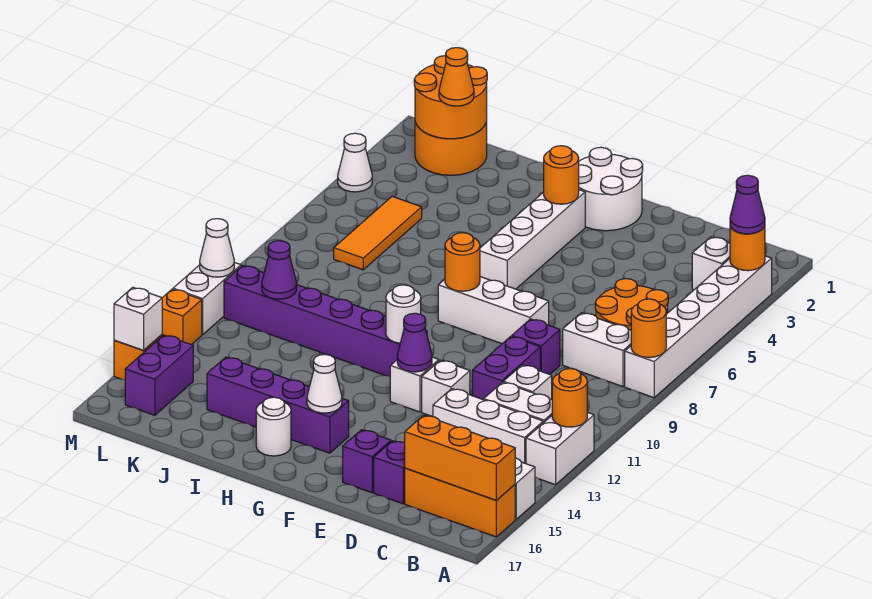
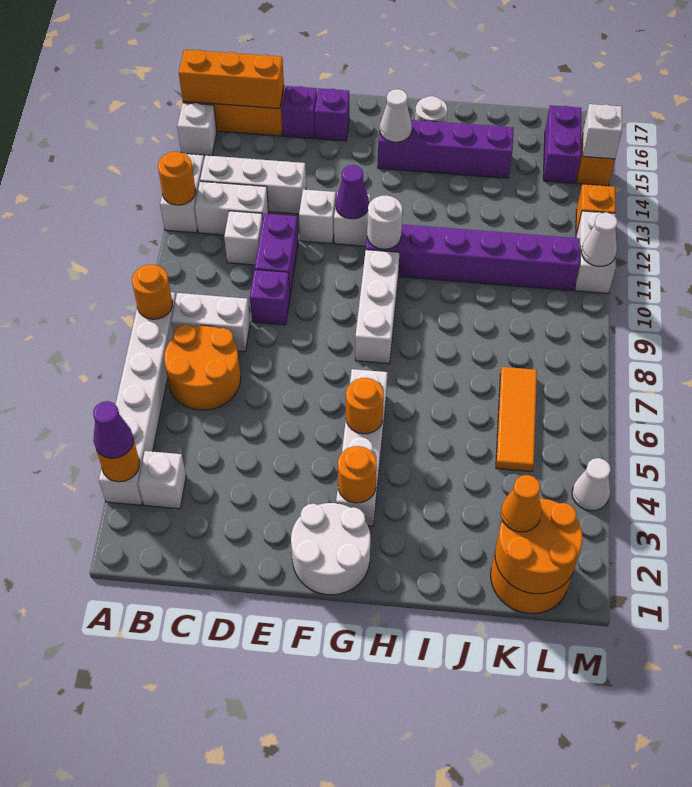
white brick E8:G8 level 1 -> white brick G8:G10 level 1
orange round brick G8 level 2 -> orange round brick G5 level 2
purple cone K11 level 2 -> none

